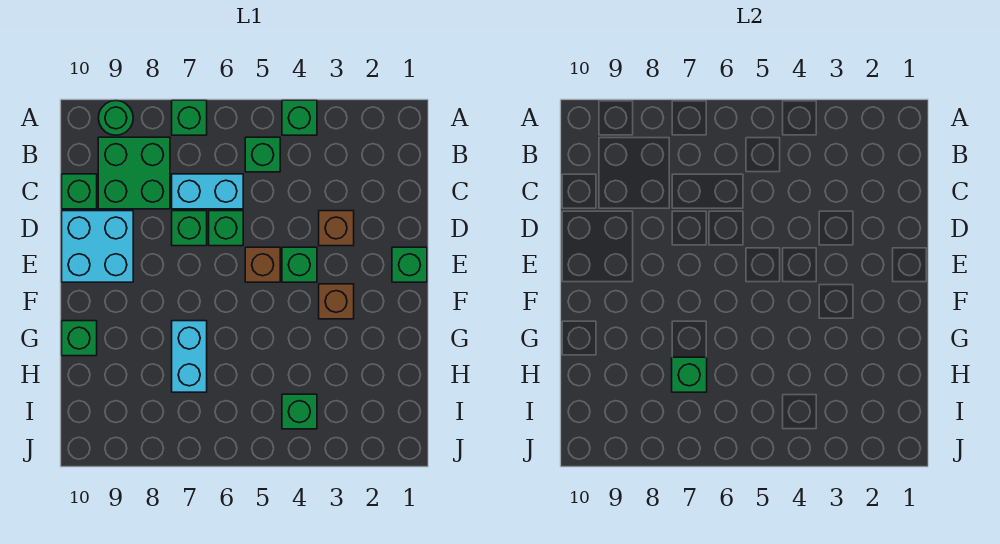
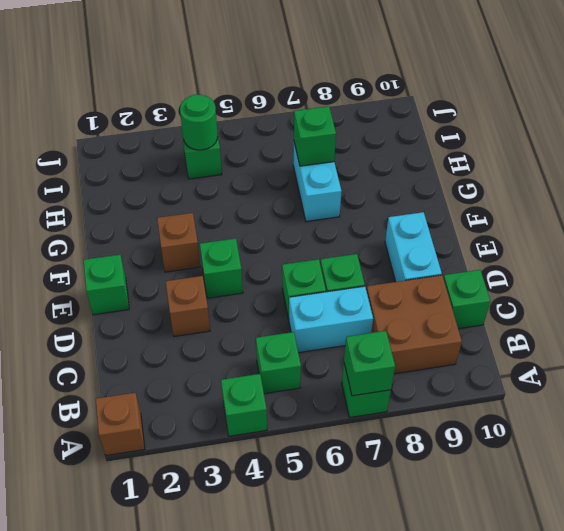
green round brick A9 level 1 -> green round brick I4 level 2
green brick B8:C9 level 1 -> brown brick B8:C9 level 1
cyan brick D9:E10 level 1 -> cyan brick D9:E9 level 1
brown brick E5 level 1 -> brown brick A1 level 1
green brick G10 level 1 -> green brick A7 level 2

